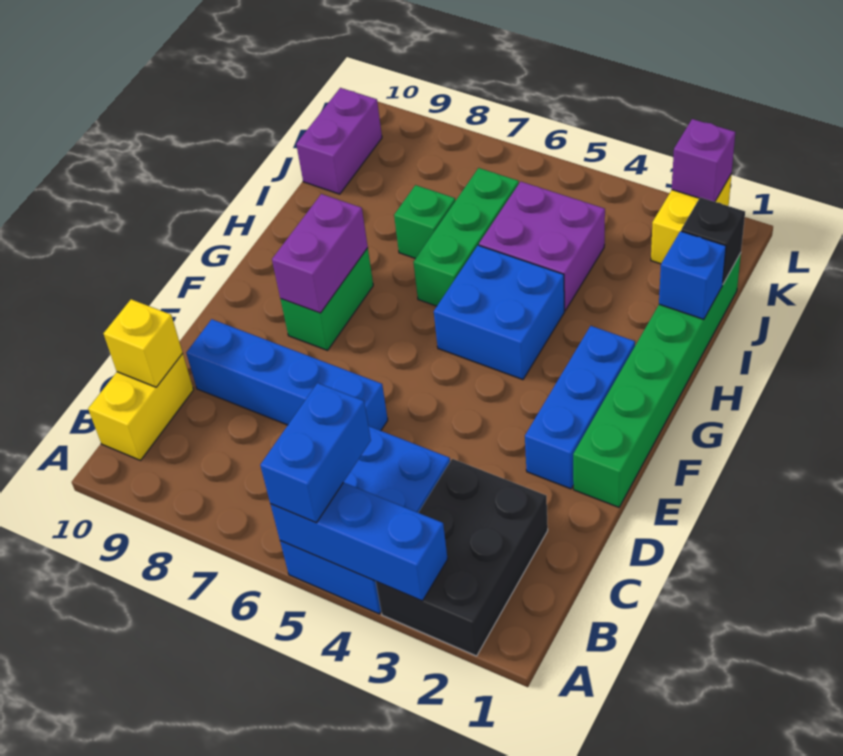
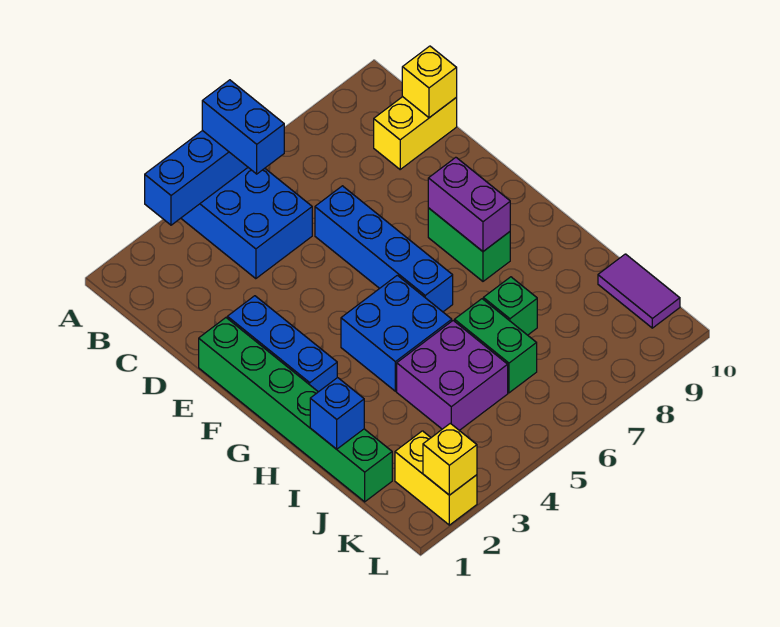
black brick A2:C3 level 1 -> none
yellow brick B10:C10 level 1 -> yellow brick C9:C10 level 1
blue brick D6:D9 level 1 -> blue brick D6:G6 level 1
green brick H6:J6 level 1 -> green brick I6:J6 level 1
black brick J1 level 2 -> none
purple brick J10:K10 level 1 -> purple tile J10:K10 level 1
purple brick L2 level 2 -> yellow brick L2 level 2

